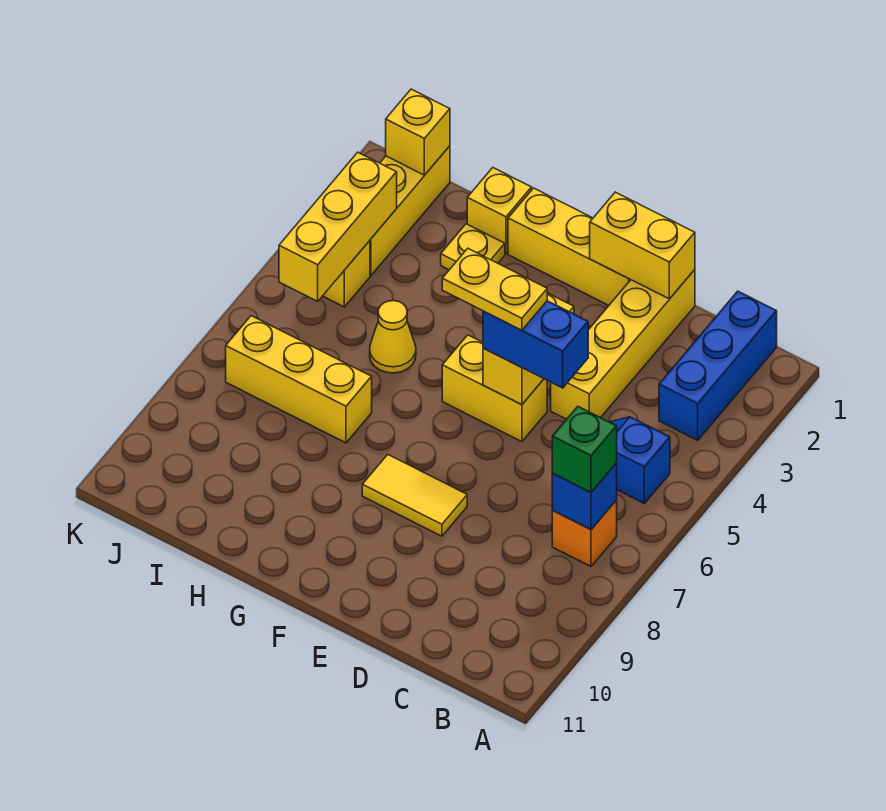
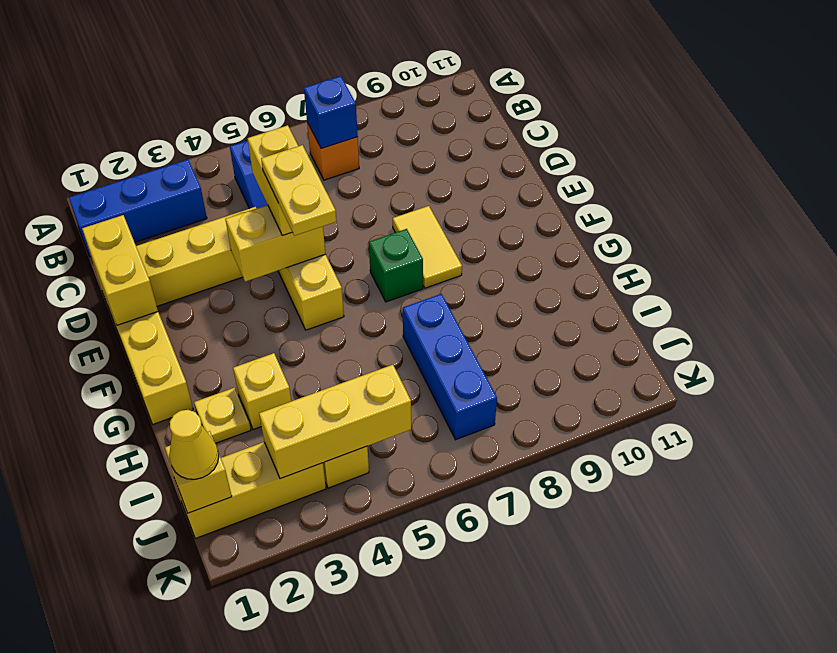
green brick B7 level 3 -> green brick F7 level 1
blue brick D5:E5 level 3 -> yellow brick D5:E5 level 3
yellow brick H1 level 1 -> yellow brick H3 level 1
yellow cone H5 level 1 -> yellow cone J1 level 3
yellow brick H7:J7 level 1 -> blue brick H7:J7 level 1

